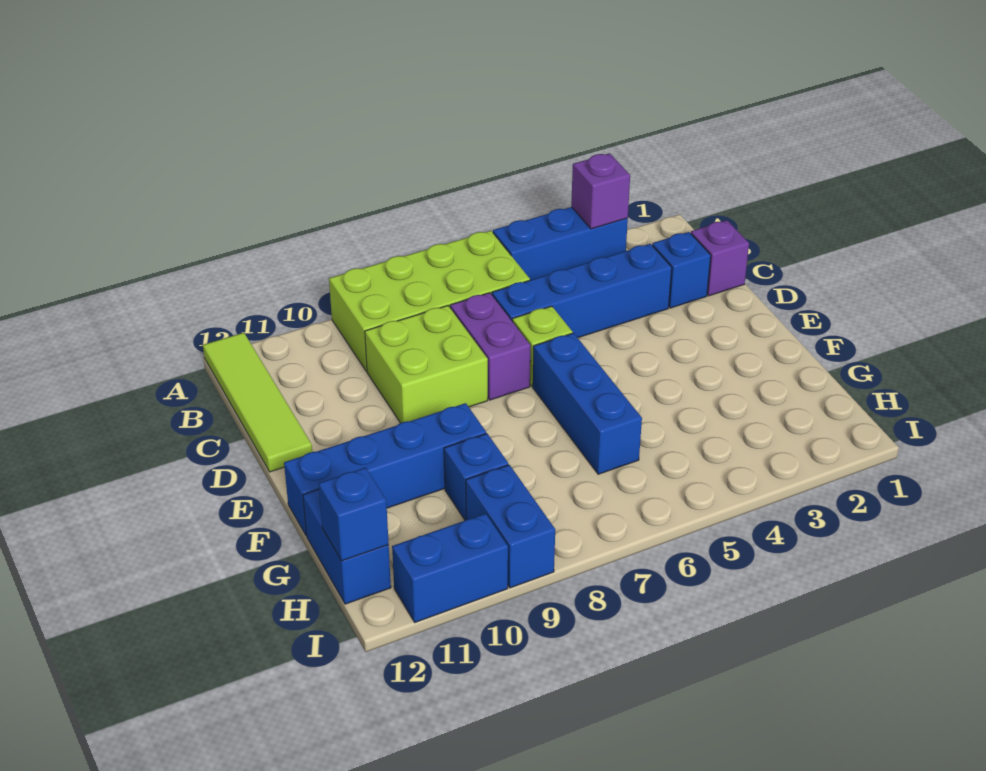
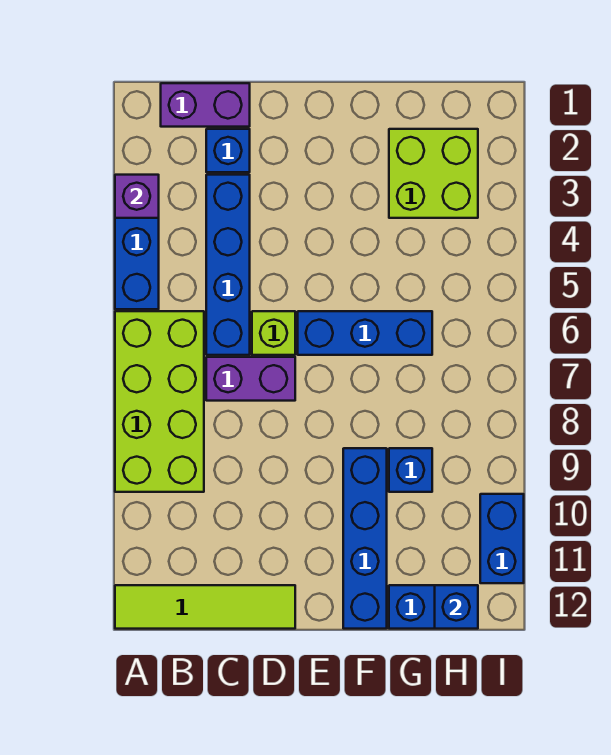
purple brick C1 level 1 -> purple brick B1:C1 level 1
lime brick C8:D9 level 1 -> lime brick G2:H3 level 1
blue brick H9:I9 level 1 -> none

